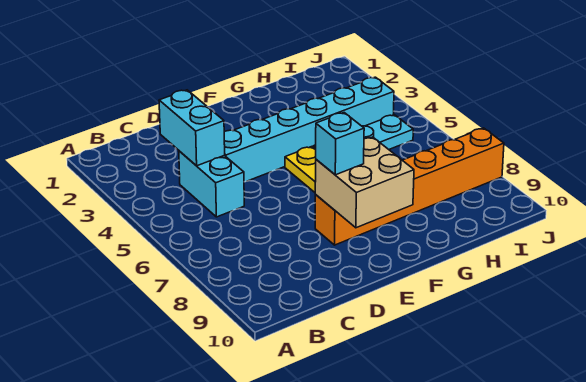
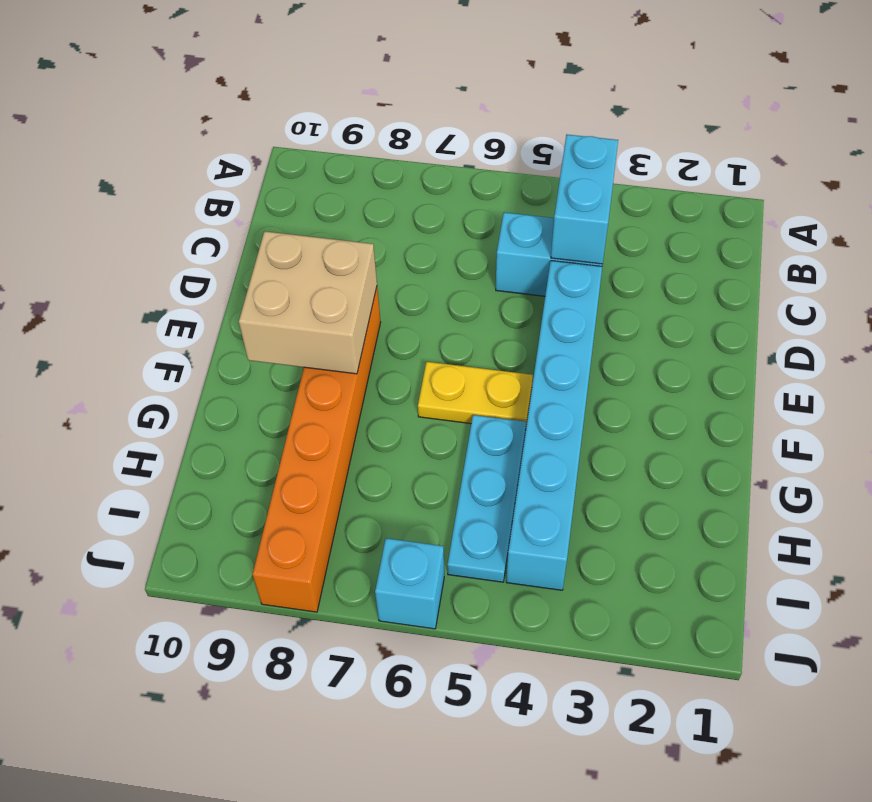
cyan brick C3:C4 level 2 -> cyan brick B4:C4 level 2
cyan brick E8 level 3 -> cyan brick J6 level 1

